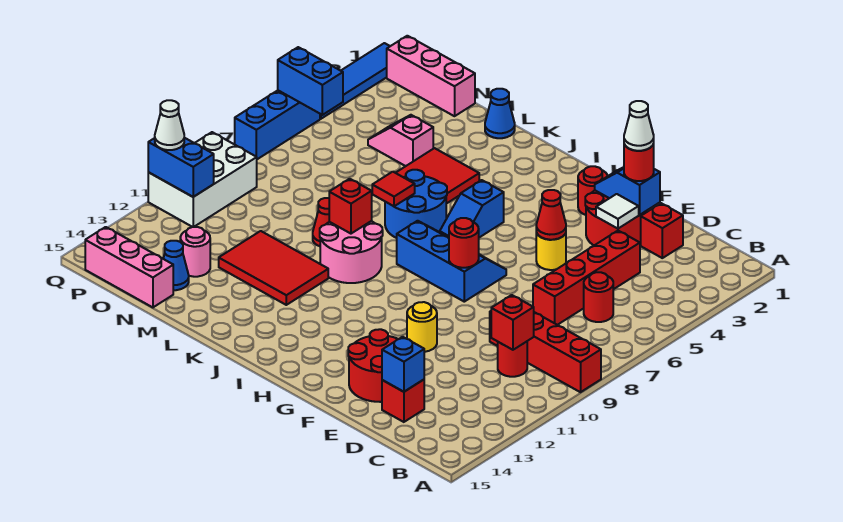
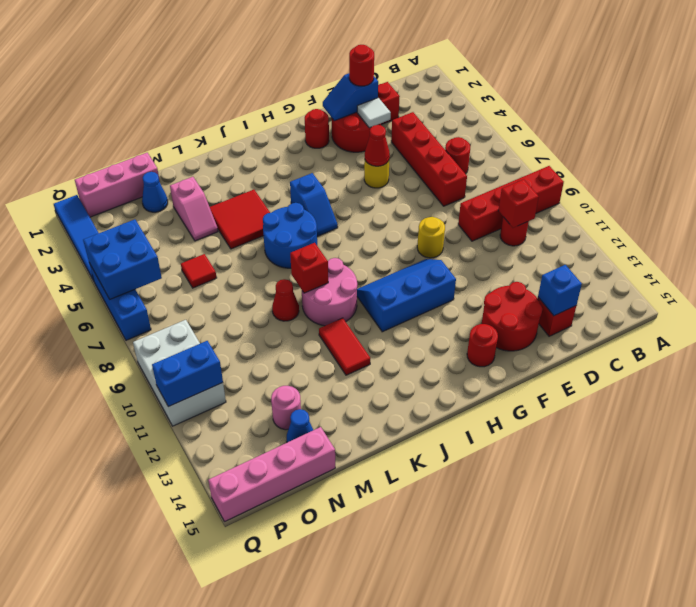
white cone E2 level 4 -> none
yellow round brick F11 level 1 -> yellow round brick F9 level 1
blue slope G7:I8 level 1 top 8 -> blue slope G10:I11 level 1 top 11
red round brick G8 level 2 -> red round brick G14 level 1
red tile K7 level 2 -> red tile N6 level 1
red tile K11:M12 level 1 -> red tile K11:K12 level 1
blue cone L1 level 1 -> blue cone N2 level 1
pink slope M4:N4 level 1 top M -> pink slope M3:M4 level 1 top 3
pink brick N15:P15 level 1 -> pink brick N15:Q15 level 1
blue brick P5:Q5 level 2 -> blue brick P5:Q6 level 2
white cone Q11 level 3 -> none

